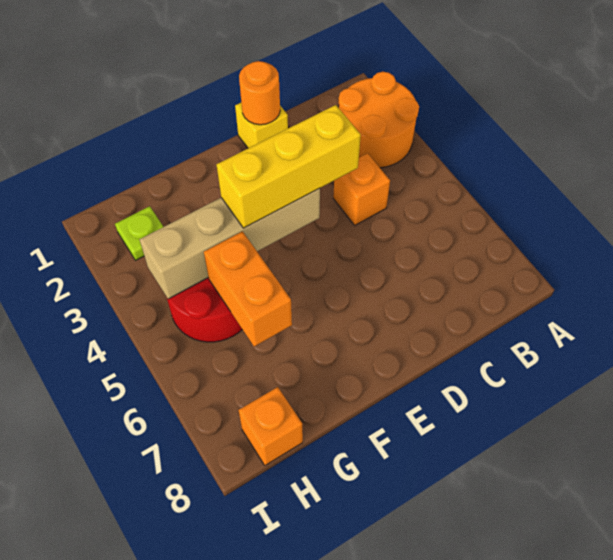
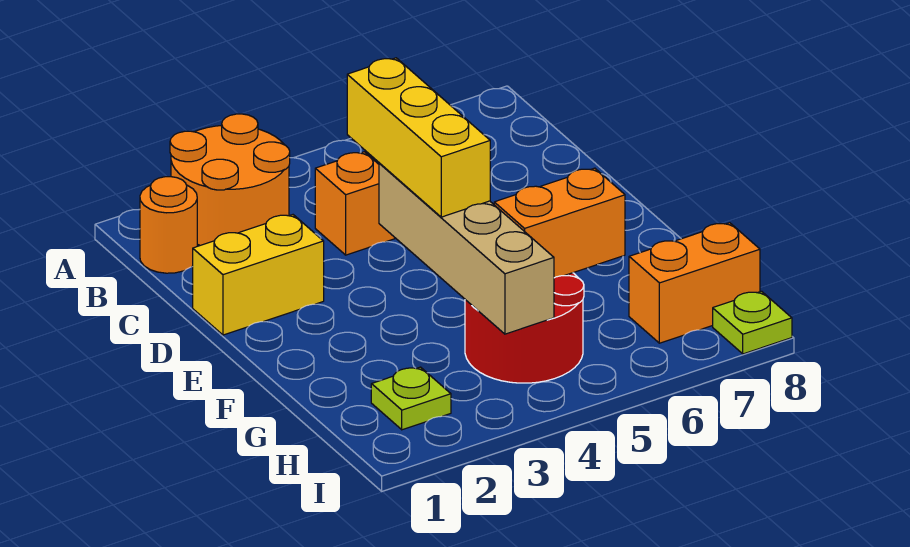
yellow brick D1 level 1 -> yellow brick D1:D2 level 1
orange round brick D1 level 2 -> orange round brick B1 level 1
orange brick H8 level 1 -> orange brick H7:H8 level 1
none -> lime plate I8 level 1

